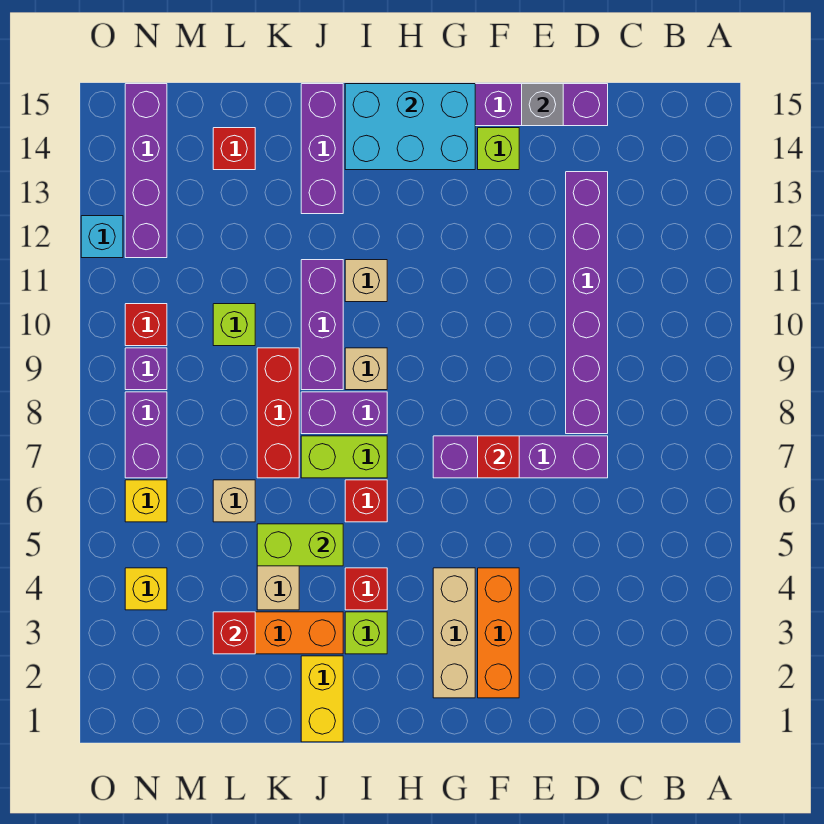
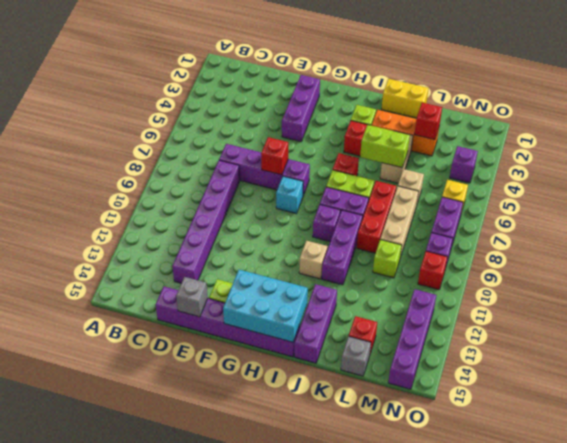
orange brick F2:F4 level 1 -> purple brick F2:F4 level 1
tan brick G2:G4 level 1 -> tan brick L7:L9 level 1
tan brick I9 level 1 -> purple brick I9 level 1
yellow brick J1:J2 level 1 -> yellow brick J1:K1 level 1
none -> grey brick L15 level 1
yellow brick N4 level 1 -> purple brick N4 level 1
cyan brick O12 level 1 -> cyan brick G8 level 1

